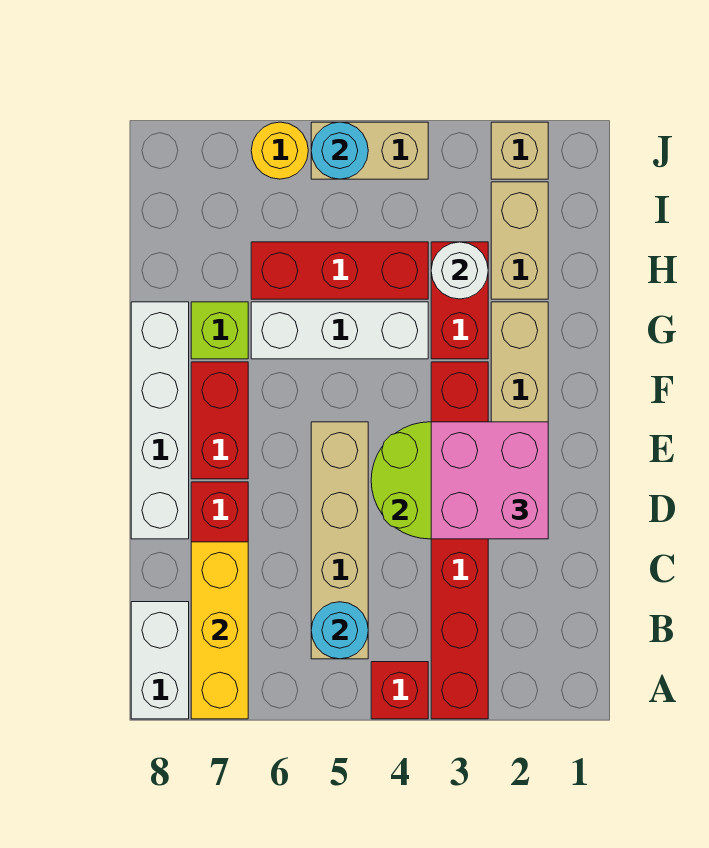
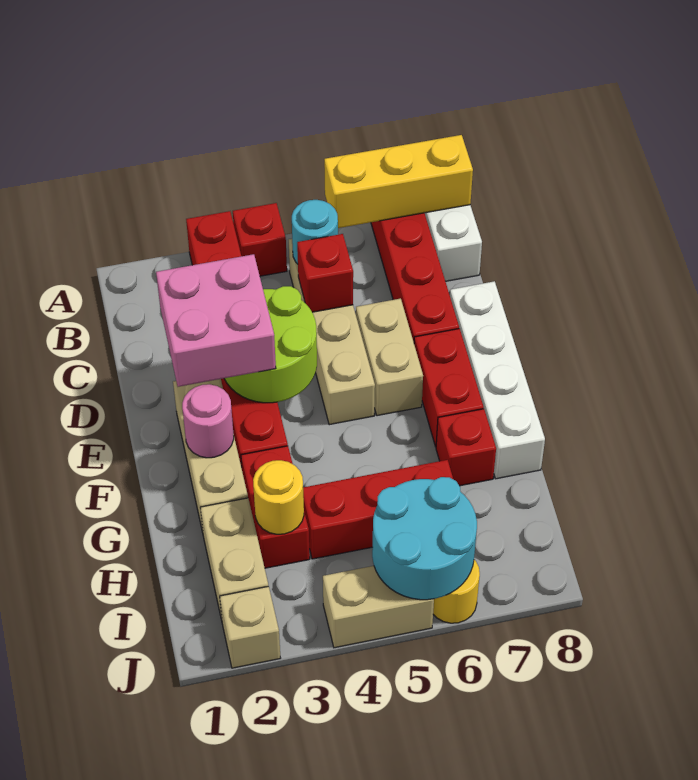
yellow brick A7:C7 level 2 -> yellow brick A6:A8 level 2
none -> red brick C5 level 2
none -> tan brick D6:E6 level 1
none -> pink round brick F2 level 2
white brick G4:G6 level 1 -> none
lime brick G7 level 1 -> red brick G7 level 1
white round brick H3 level 2 -> yellow round brick H3 level 2
cyan round brick J5 level 2 -> cyan round brick I5:J6 level 2

